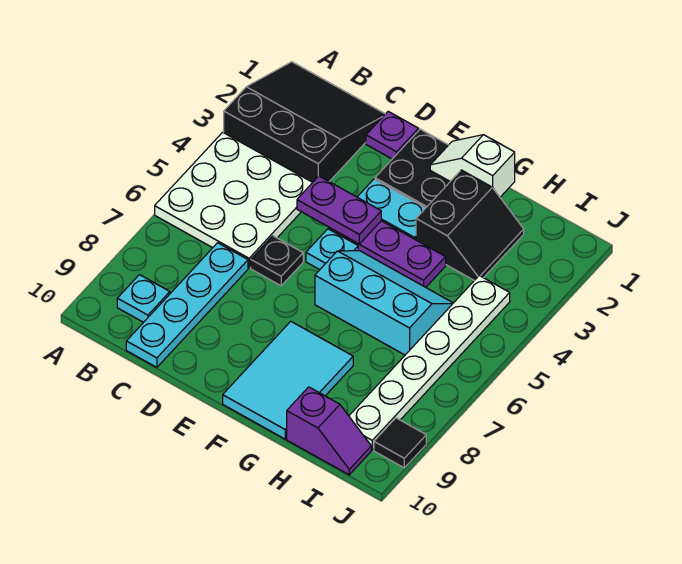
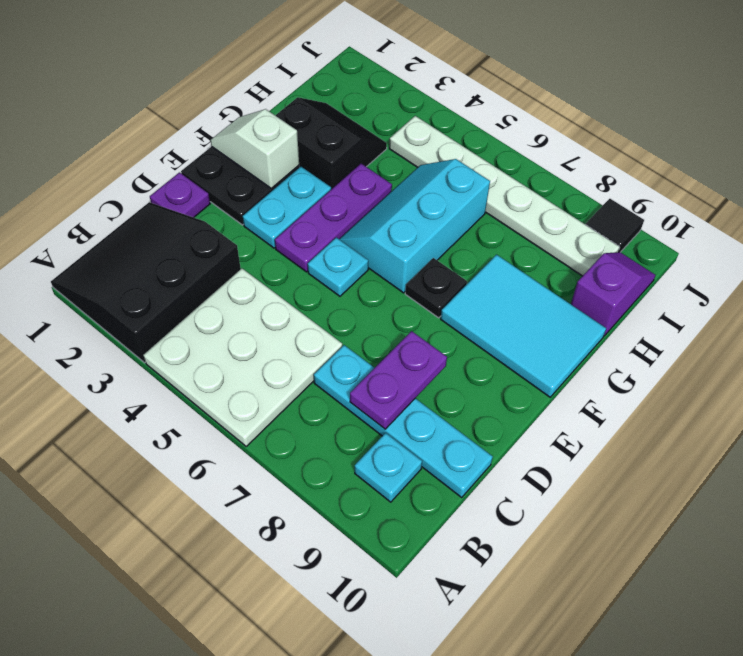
purple plate D4:E4 level 2 -> purple plate C8:D8 level 2
black plate D6 level 1 -> black plate F7 level 1
white slope F1:G1 level 2 top G -> white slope F1:F2 level 2 top 2

